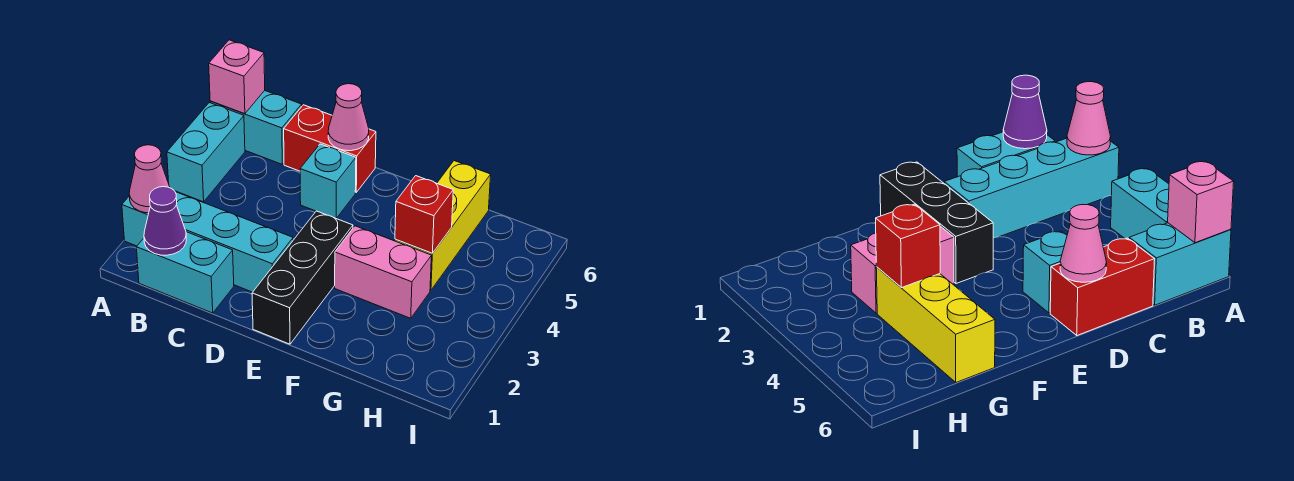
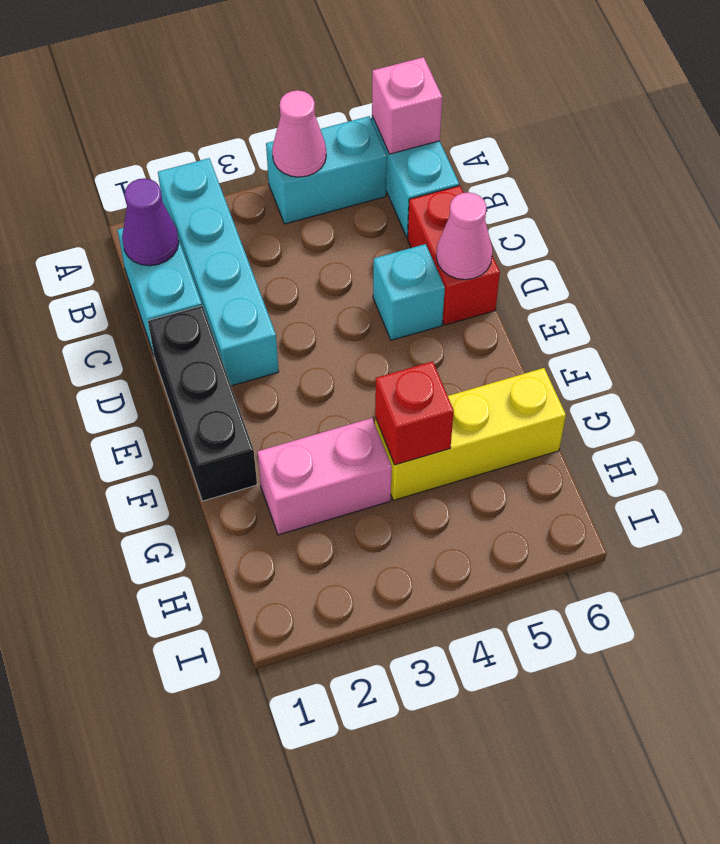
pink cone A2 level 2 -> pink cone A4 level 2
black brick E1:E3 level 1 -> black brick D1:F1 level 1
pink brick F3:G3 level 1 -> pink brick G2:G3 level 1

